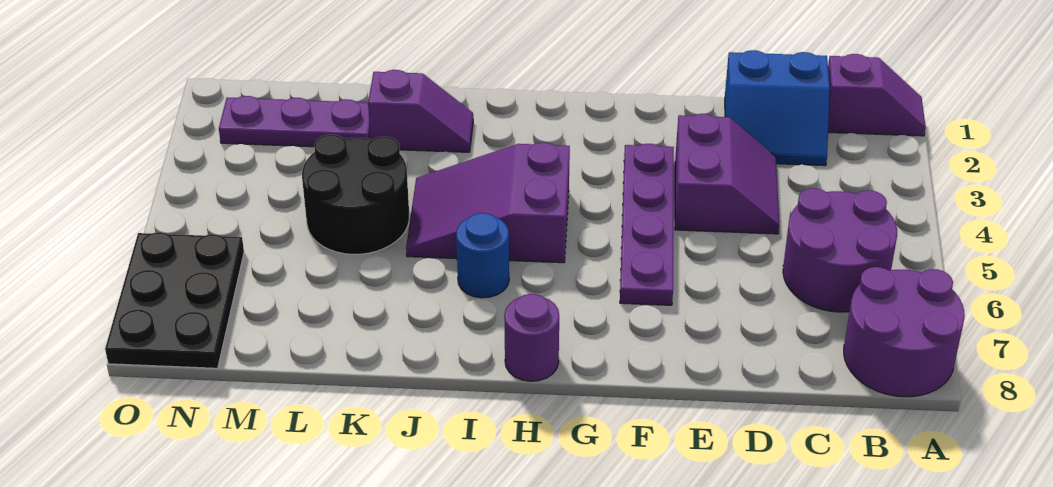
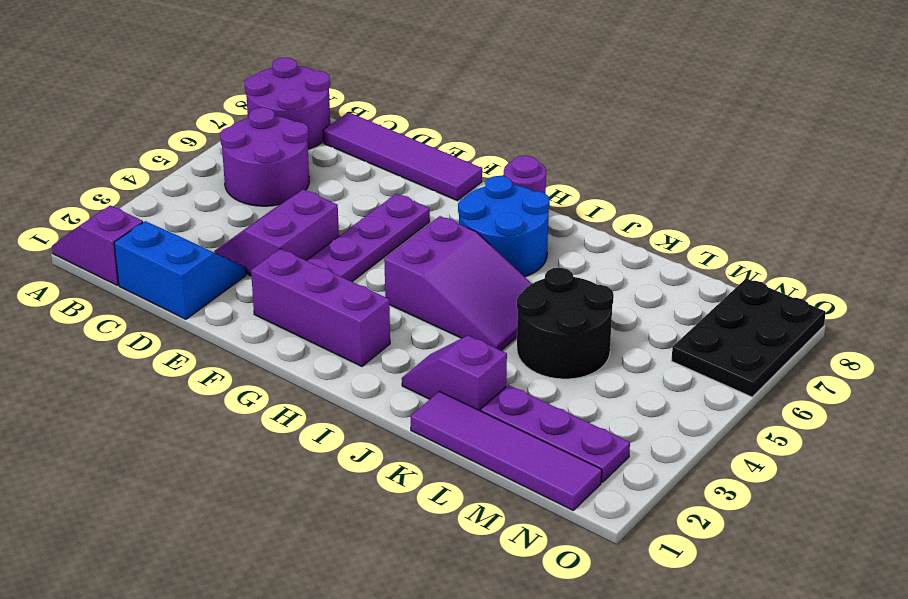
none -> purple tile C8:F8 level 1
none -> purple brick F2:H2 level 1
blue round brick I6 level 1 -> blue round brick H6:I7 level 1
none -> purple tile K1:N1 level 1

